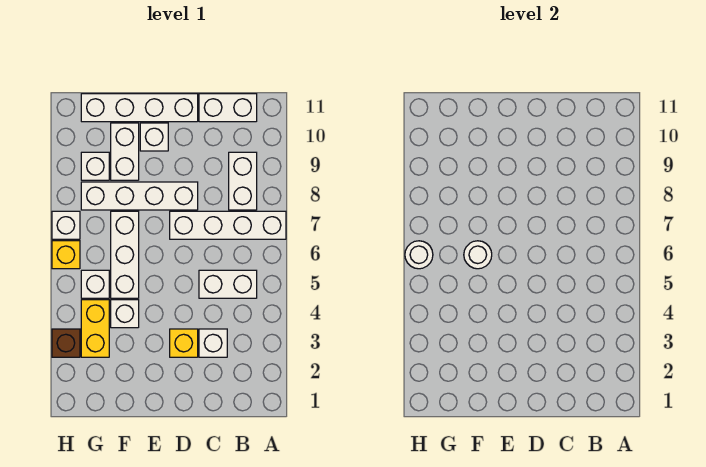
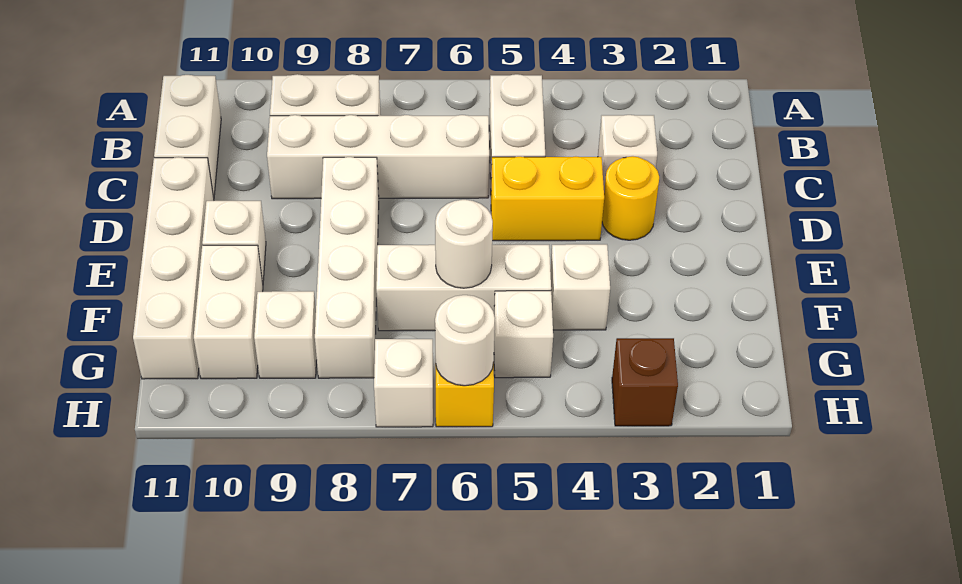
white brick A7:D7 level 1 -> white brick C6:C9 level 1
yellow brick D3 level 1 -> yellow round brick D3 level 1
white brick F9:F10 level 1 -> white brick F10:G10 level 1
yellow brick G3:G4 level 1 -> yellow brick D4:D5 level 1

